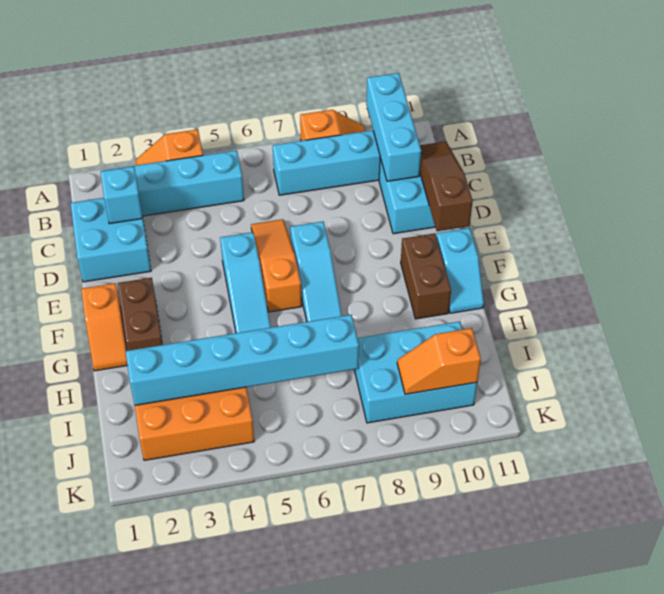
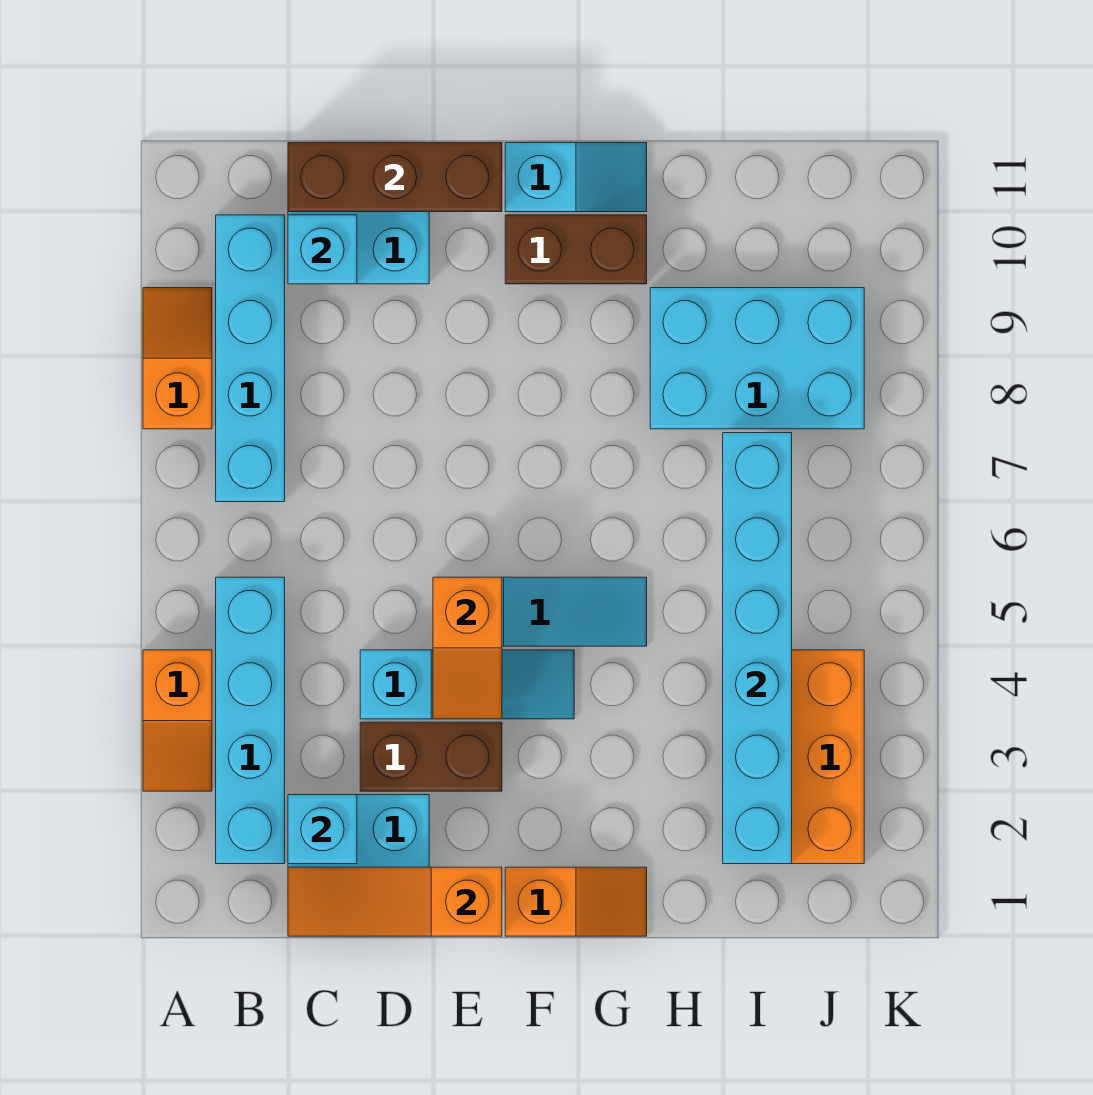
cyan brick A10:C10 level 2 -> cyan brick C10 level 2
brown slope C11:E11 level 2 top E -> brown brick C11:E11 level 2
orange slope D6:F6 level 1 top F -> orange slope C1:E1 level 2 top E
cyan slope E7:G7 level 1 top E -> cyan slope D4:F4 level 1 top D
brown brick F2:G2 level 1 -> brown brick D3:E3 level 1
cyan brick I8:J10 level 1 -> cyan brick H8:J9 level 1
orange slope J9:J10 level 2 top 10 -> orange slope E4:E5 level 2 top 5

